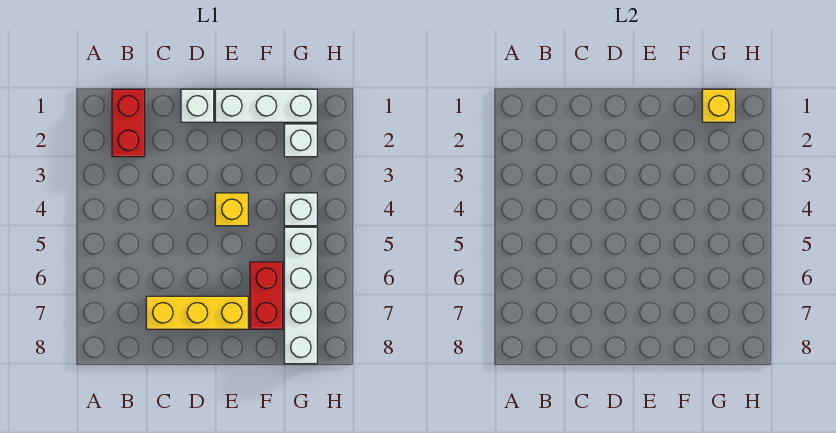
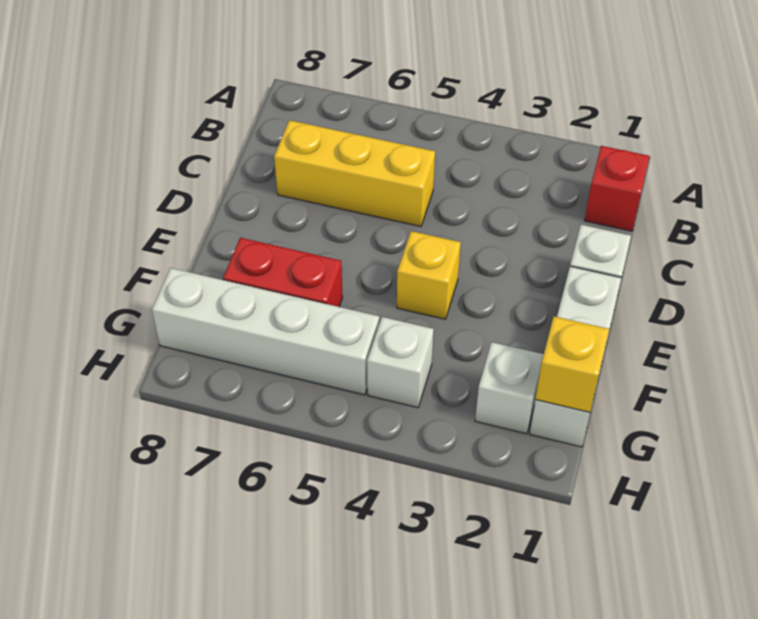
red brick B1:B2 level 1 -> red brick B1 level 1
yellow brick C7:E7 level 1 -> yellow brick C5:C7 level 1

